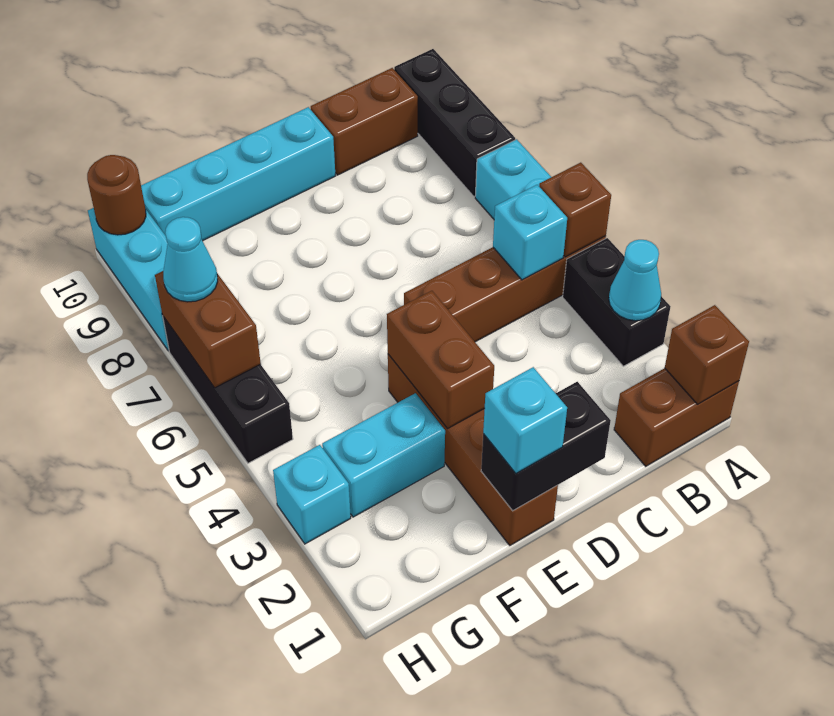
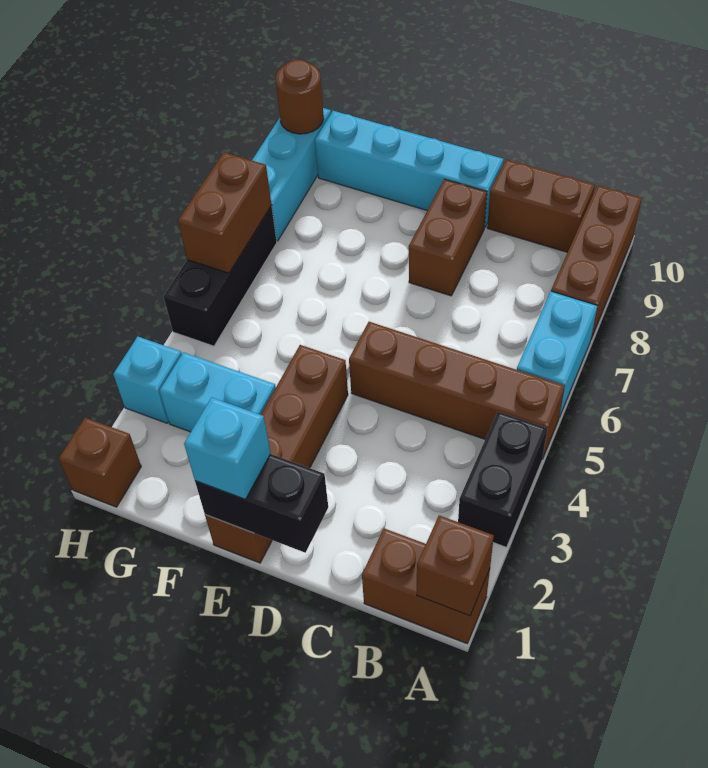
cyan cone A3 level 2 -> none
brown brick A5 level 2 -> brown brick H1 level 1
black brick A8:A10 level 1 -> brown brick A8:A10 level 1
cyan brick B5 level 2 -> none
brown brick E3:E4 level 2 -> brown brick D8:D9 level 1
cyan cone H7 level 3 -> none

